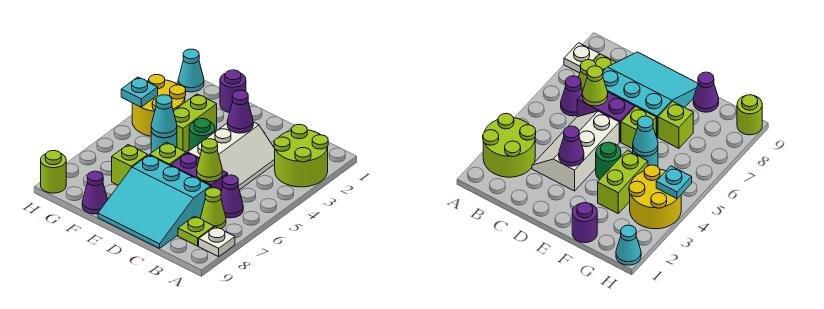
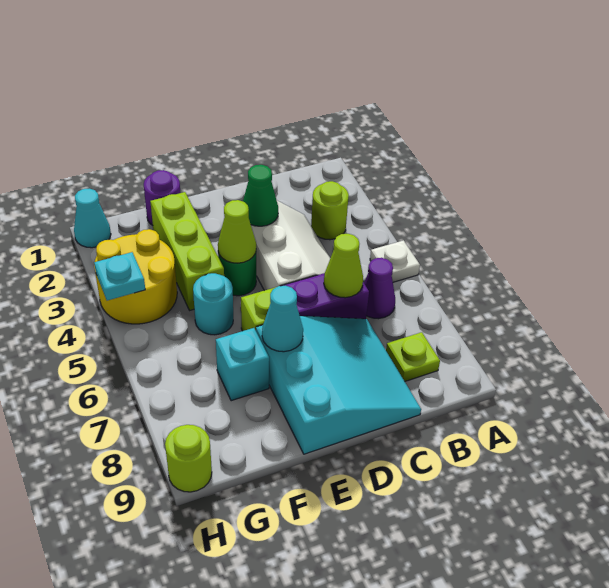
lime round brick A2:B3 level 1 -> lime round brick B3 level 1
white plate A8 level 1 -> white plate A5 level 1
lime cone B7 level 1 -> lime cone E4 level 2
cyan slope C7:E9 level 1 top 7 -> cyan slope C7:E9 level 1 top E
purple cone D3 level 2 -> green cone D3 level 2
lime brick F3:F4 level 1 -> lime brick F2:F4 level 1
cyan cone F5 level 2 -> cyan cone E7 level 2
lime brick F7 level 1 -> cyan brick F7 level 1
purple cone F9 level 1 -> none

